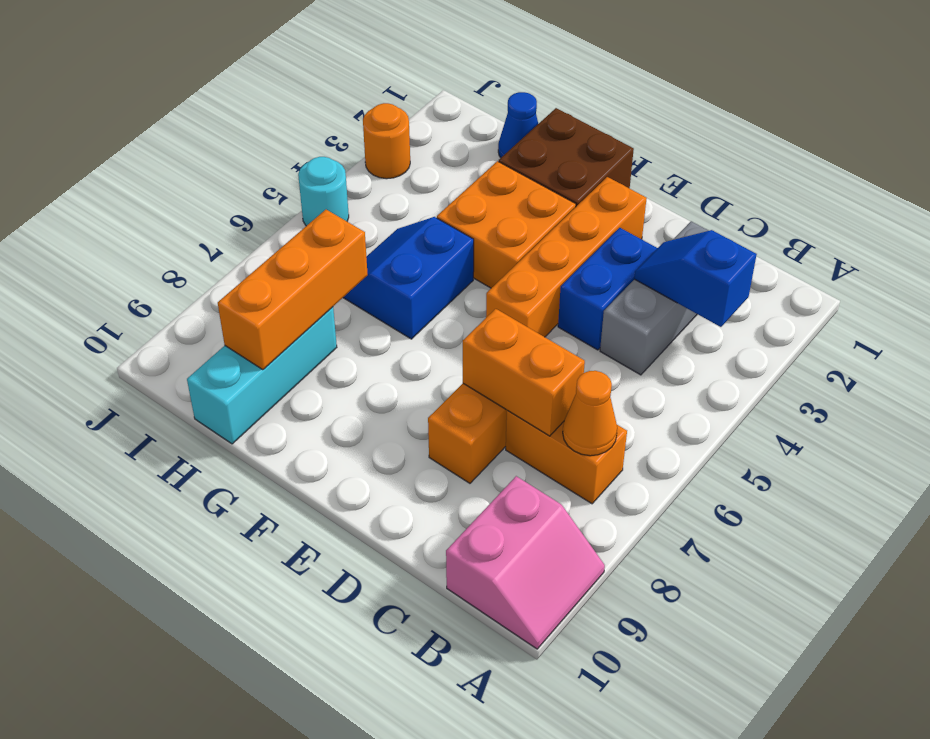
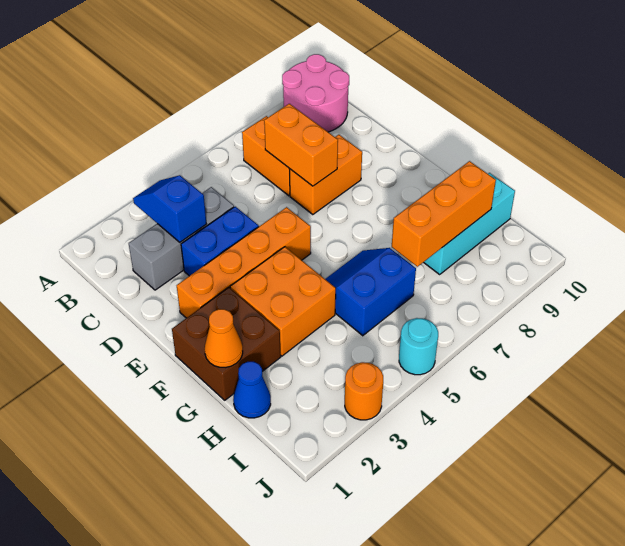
pink slope A9:B10 level 1 top B -> pink round brick A9:B10 level 1
blue slope B3:C3 level 2 top B -> blue slope B3:C3 level 2 top C
orange cone B7 level 2 -> orange cone G1 level 2
blue slope G5:H6 level 1 top G -> blue slope G5:H6 level 1 top H

